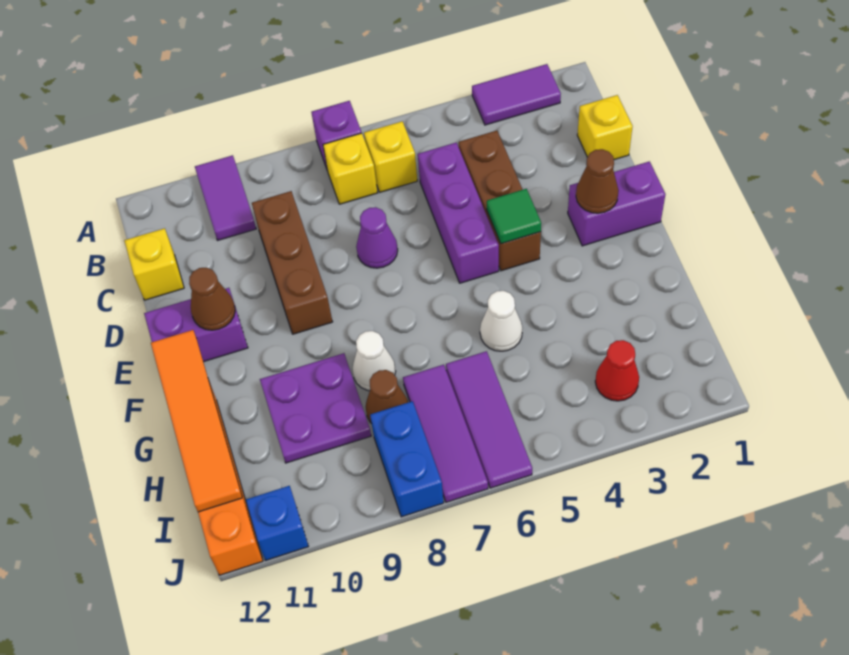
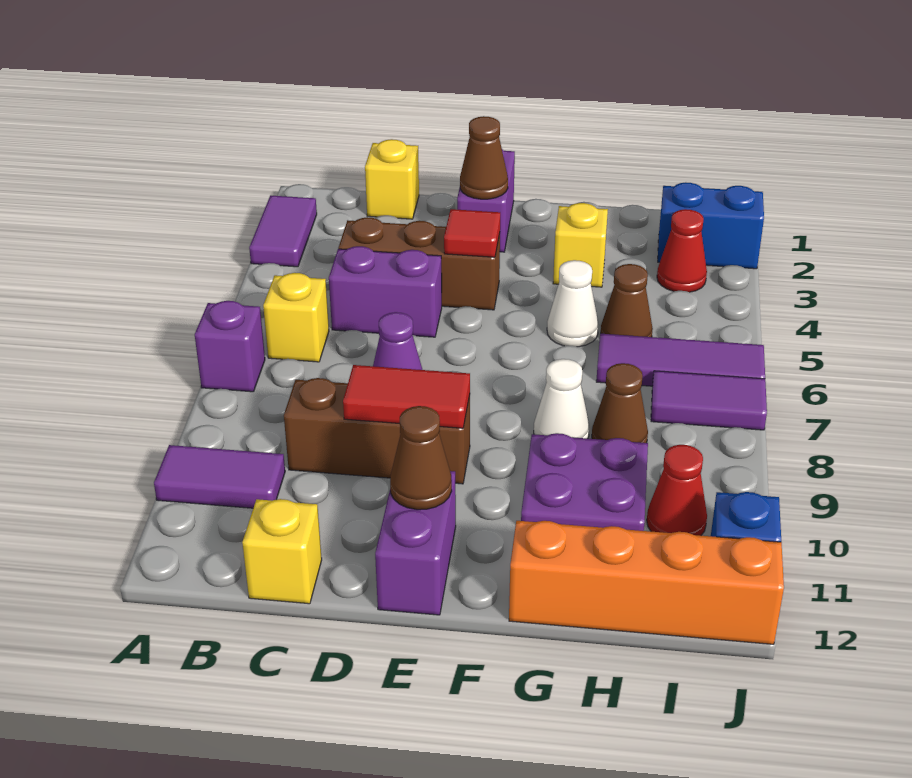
yellow brick B7 level 1 -> yellow brick G3 level 1
purple brick C5:E5 level 1 -> purple brick C5:D5 level 1
none -> red tile D9:E9 level 2
green tile E4 level 2 -> red tile E4 level 2
orange tile F12:I12 level 2 -> none
none -> brown cone H5 level 1
purple tile H7:J7 level 1 -> purple tile I7:J7 level 1
blue brick I8:J8 level 1 -> blue brick I2:J2 level 1
none -> red cone I10 level 1

